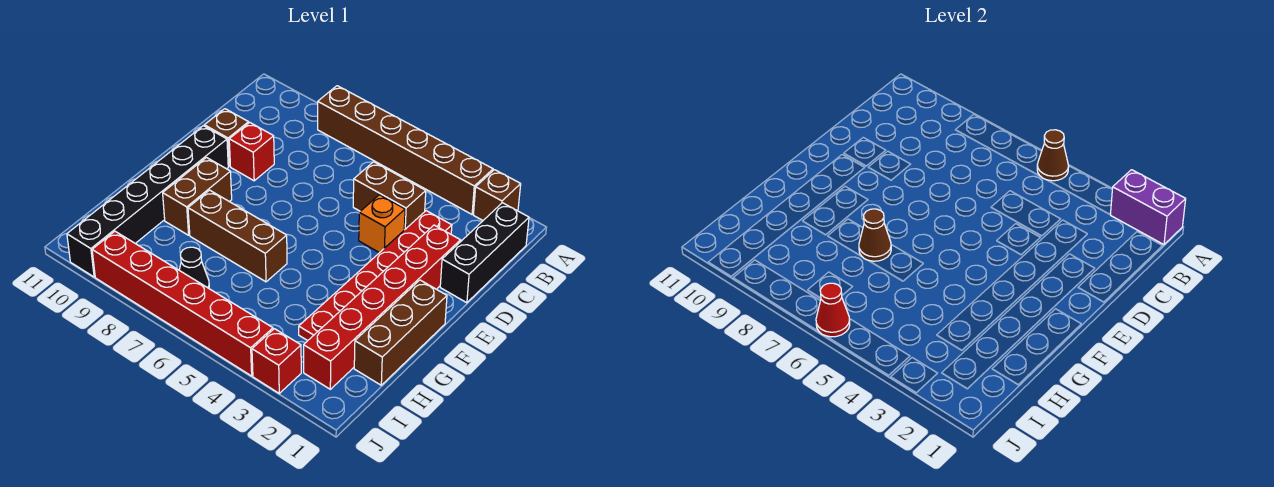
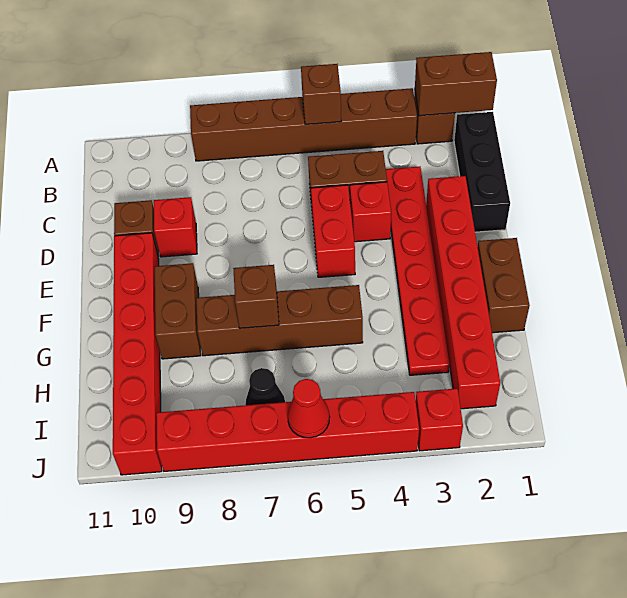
purple brick A1:A2 level 2 -> brown brick A1:A2 level 2
brown cone A5 level 2 -> brown brick A5 level 2
orange brick D4 level 1 -> red brick D4 level 1
none -> red brick D5:E5 level 1
black brick E10:J10 level 1 -> red brick E10:J10 level 1
brown brick F1:H1 level 1 -> brown brick F1:G1 level 1
brown brick G6:G8 level 1 -> brown brick G5:G8 level 1
brown cone G7 level 2 -> brown brick G7 level 2

